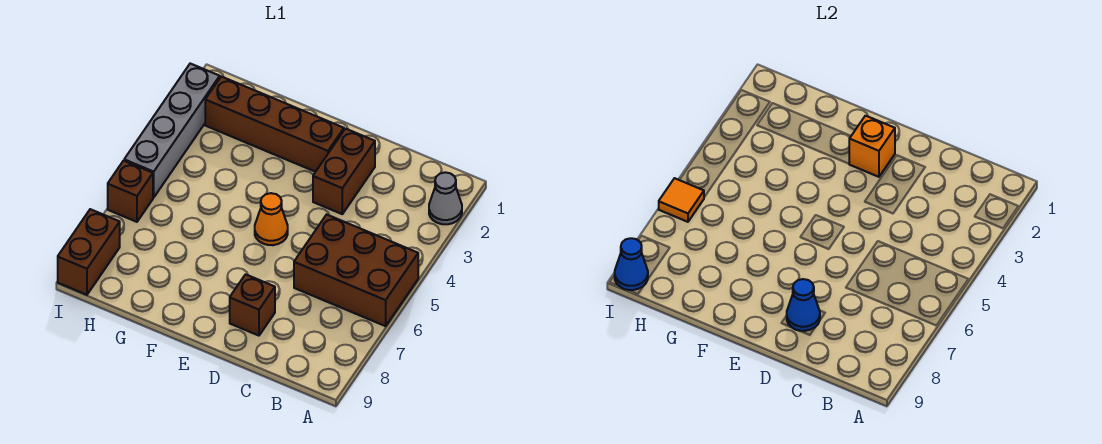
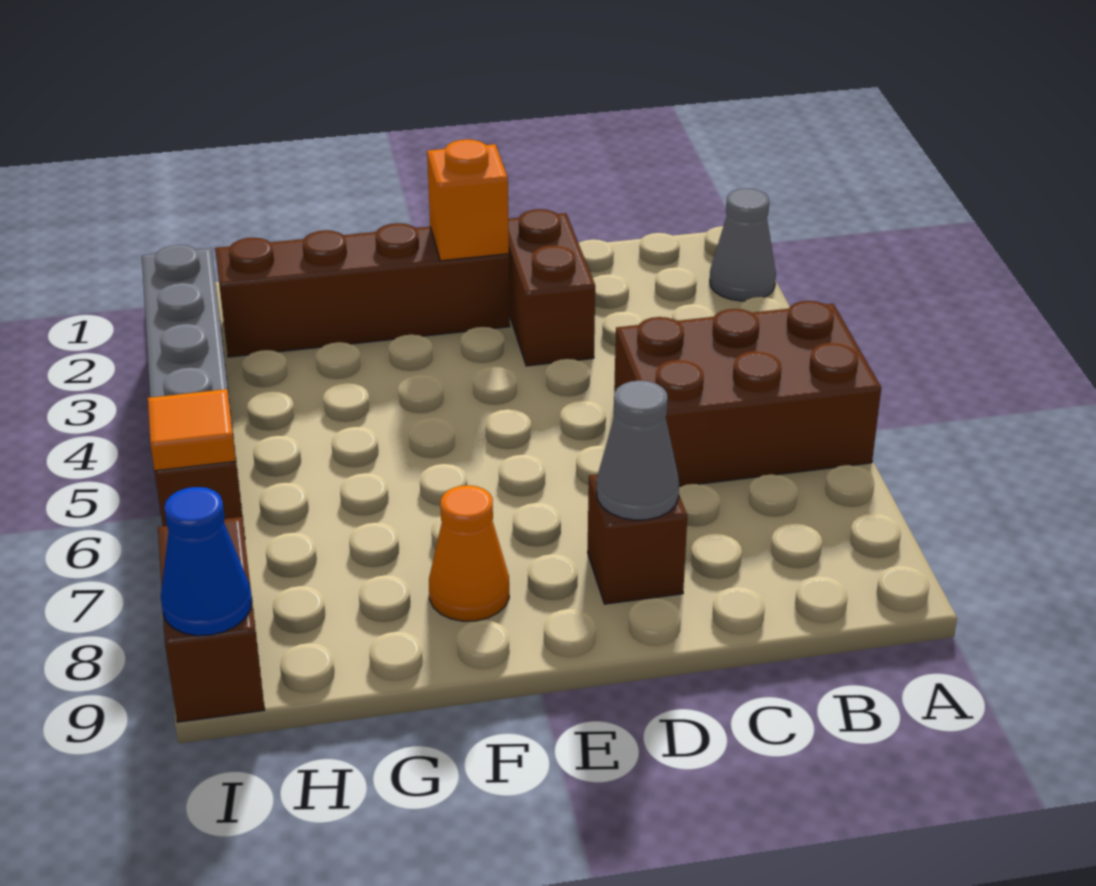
blue cone D8 level 2 -> grey cone D8 level 2
orange cone E5 level 1 -> orange cone F8 level 1

